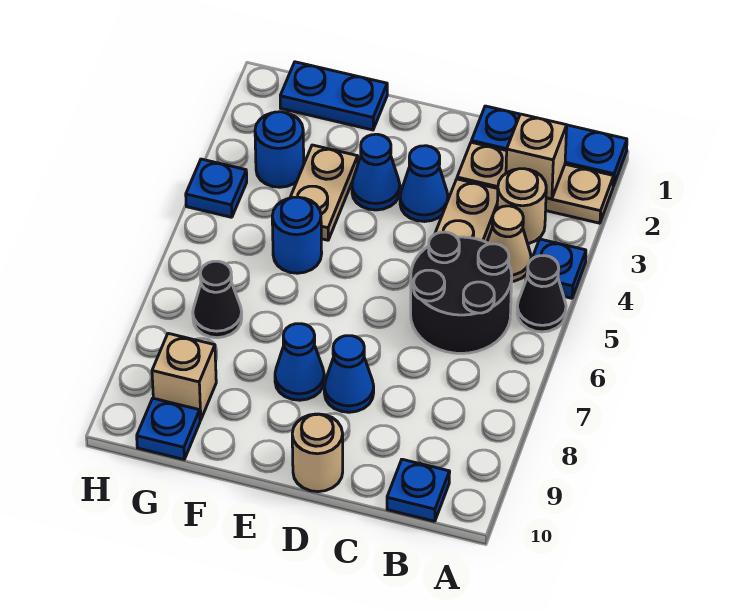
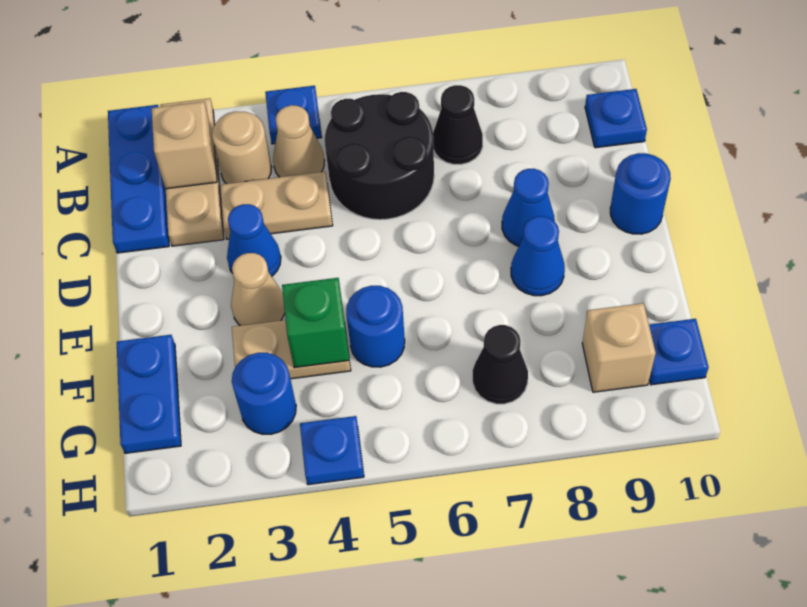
black cone A5 level 1 -> black cone B7 level 1
tan round brick D10 level 1 -> blue round brick D10 level 1
blue cone E3 level 1 -> tan cone E3 level 1
none -> green brick F4 level 2

